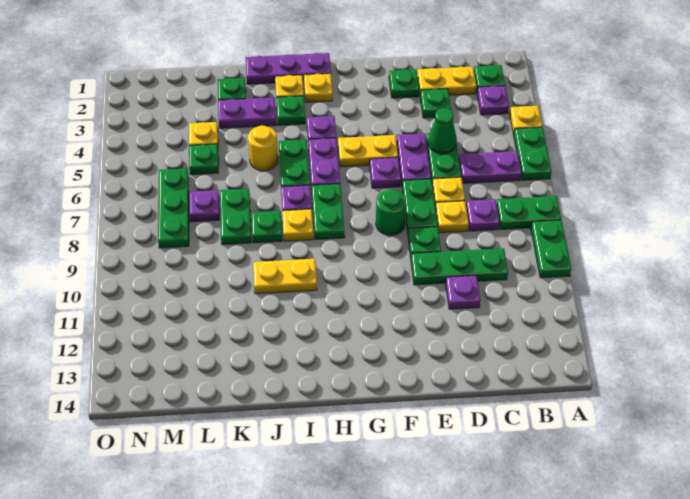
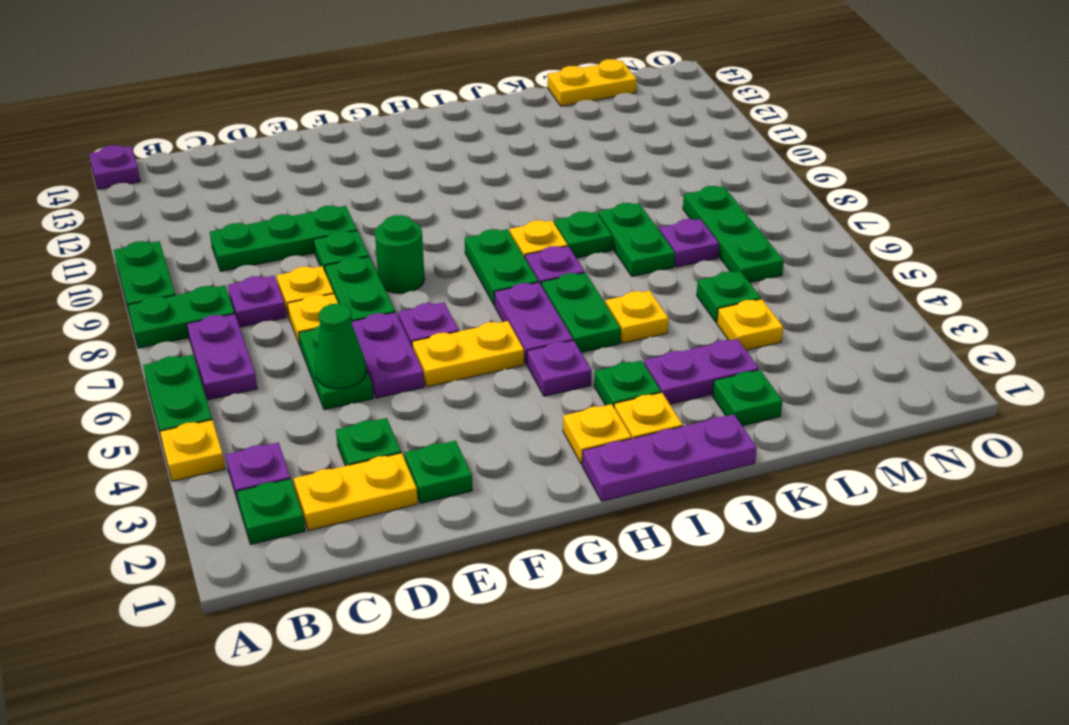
purple plate B6:C6 level 1 -> purple plate B6:B7 level 1
purple plate D11 level 1 -> purple plate A14 level 1
yellow plate I10:J10 level 1 -> yellow plate L14:M14 level 1
yellow round brick J5 level 1 -> yellow plate J5 level 1

